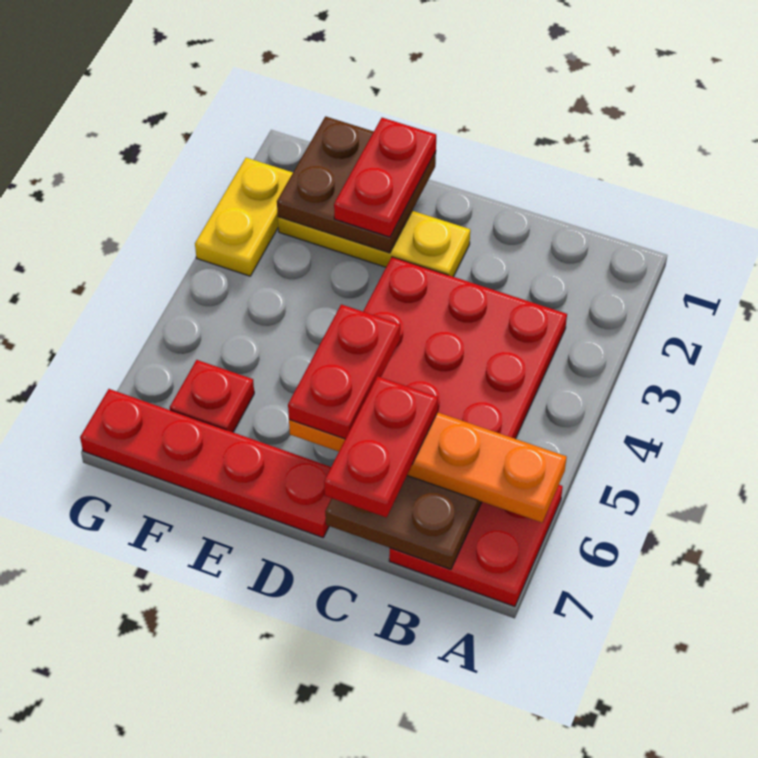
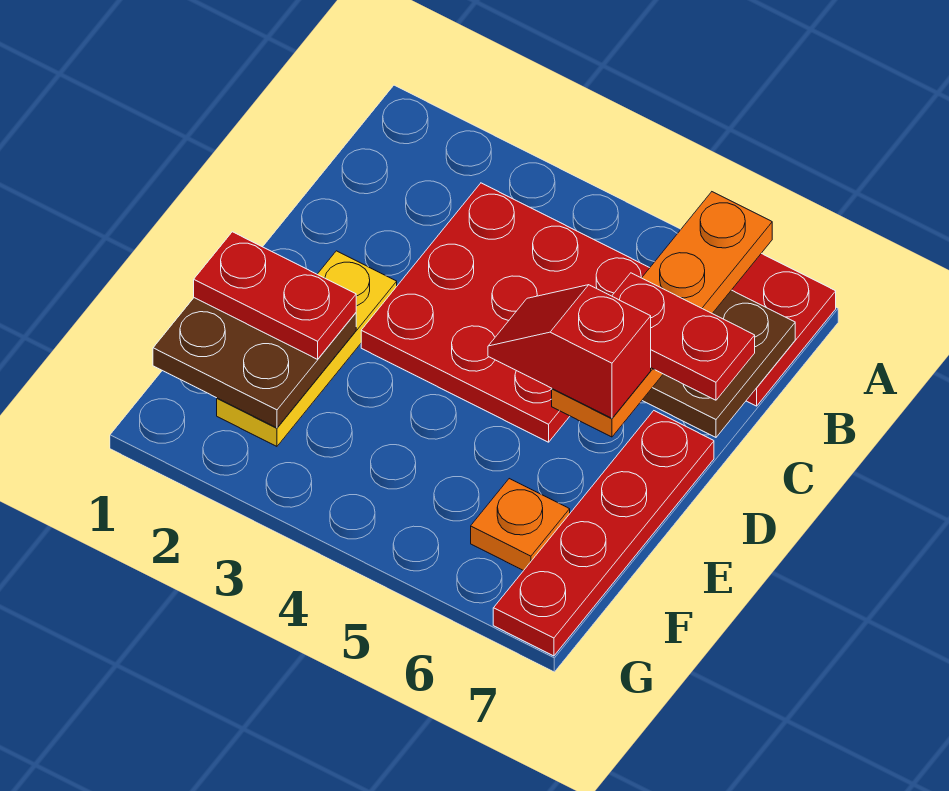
red plate D5:D6 level 4 -> red slope D5:D6 level 4 top 6
red plate F6 level 1 -> orange plate F6 level 1
yellow plate G2:G3 level 1 -> none

